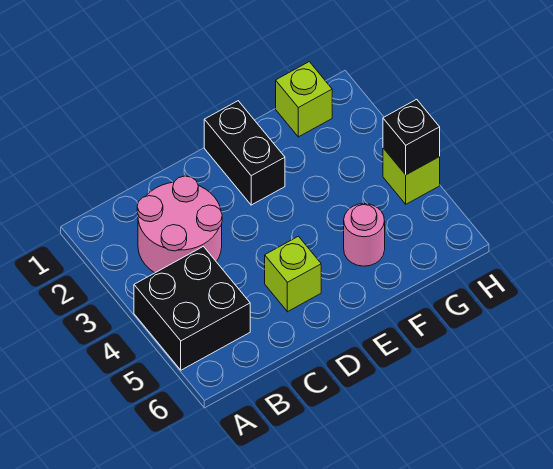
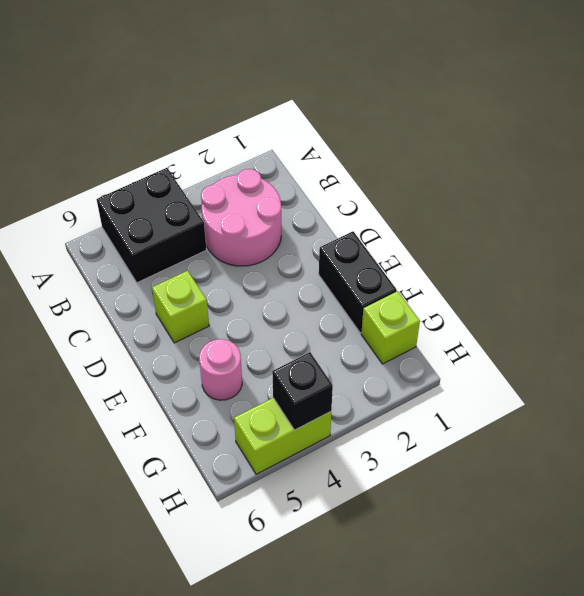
black brick E1:E2 level 1 -> black brick E1:F1 level 1
lime brick H4 level 1 -> lime brick H4:H5 level 1

